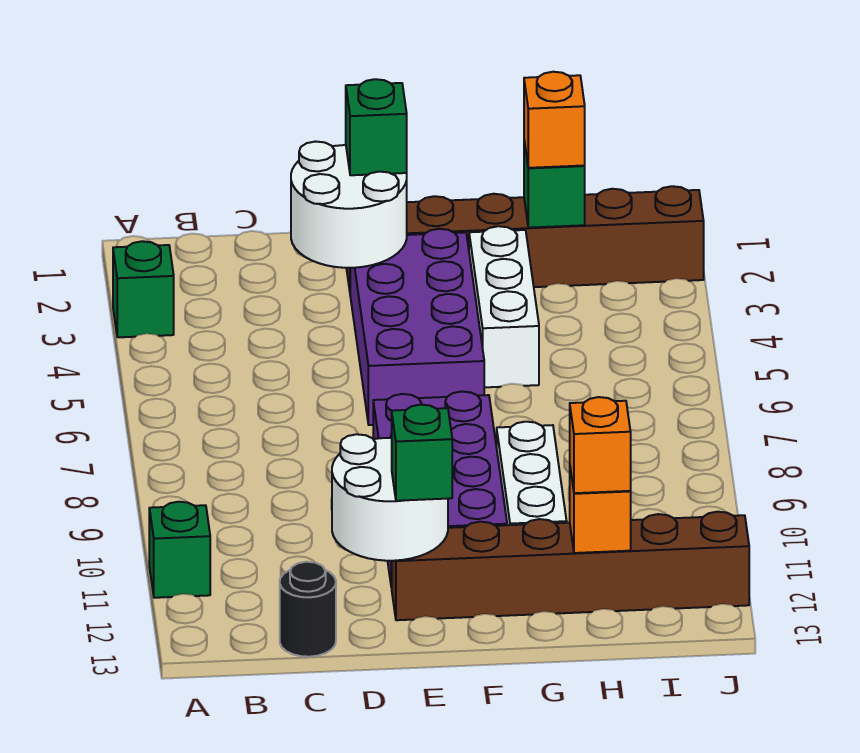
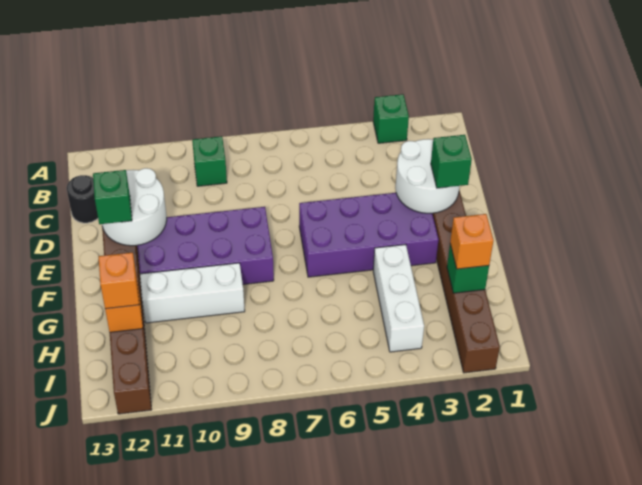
green brick A11 level 1 -> green brick B9 level 1
white brick G3:G5 level 1 -> white brick G4:I4 level 1

